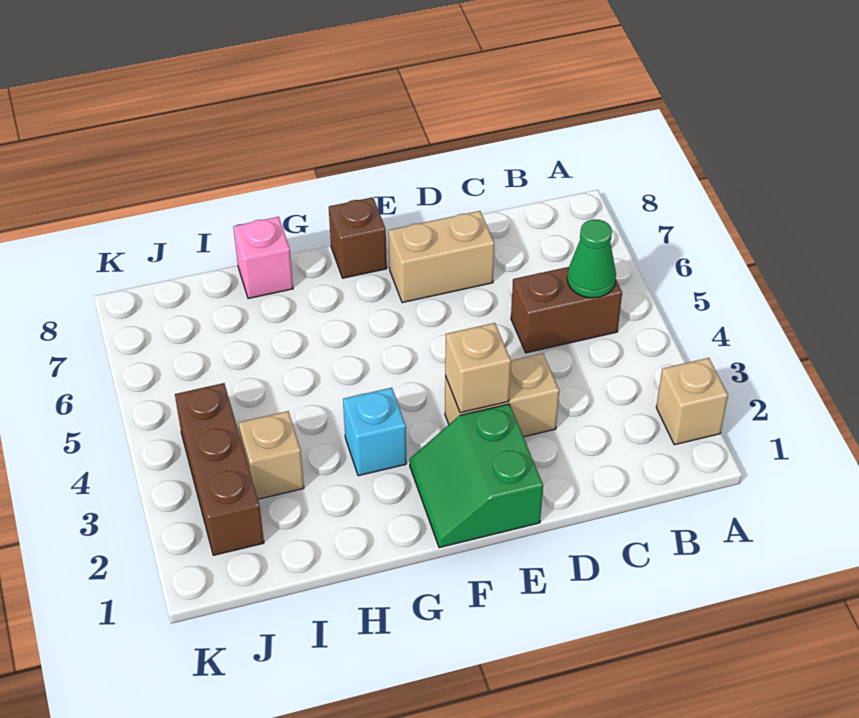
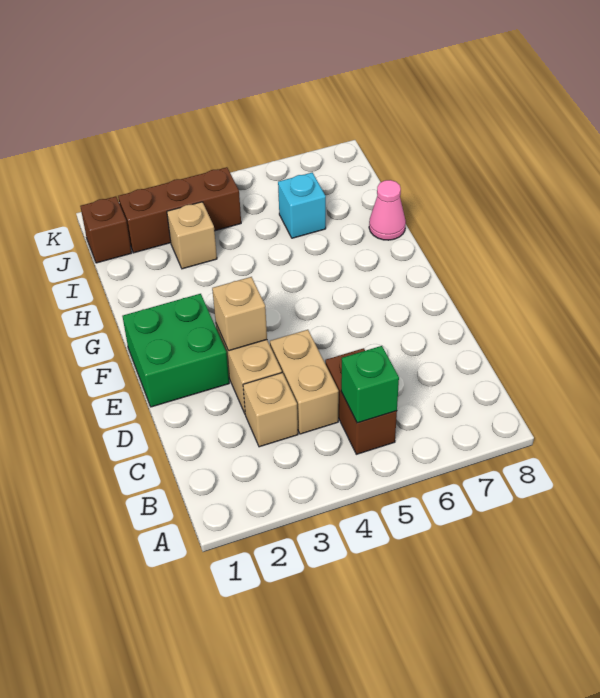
tan brick A2 level 1 -> tan brick C3 level 1
green cone B5 level 2 -> green brick B5 level 2
tan brick D7:E7 level 1 -> tan brick C4:D4 level 1
green slope E1:F2 level 1 top E -> green brick E1:F2 level 1
brown brick F8 level 1 -> brown brick J1 level 1
cyan brick G3 level 1 -> cyan brick I6 level 1
pink brick H8 level 1 -> pink cone H8 level 1

